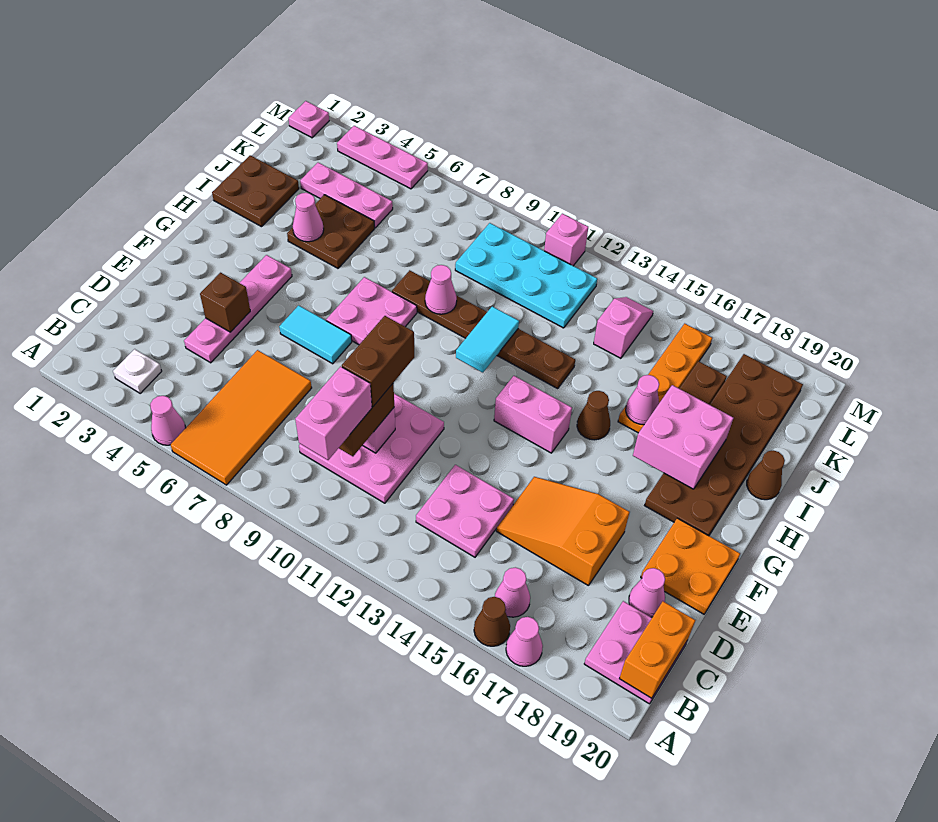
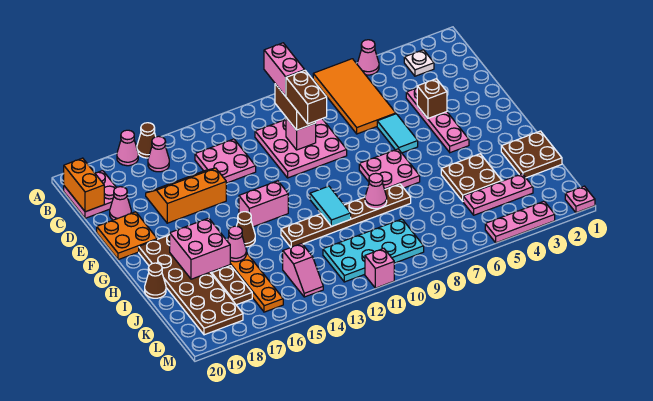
orange slope D15:E17 level 1 top 17 -> orange slope D15:E17 level 1 top E
cyan tile F6:F7 level 1 -> cyan tile E6:F6 level 1
pink cone I4 level 2 -> none

